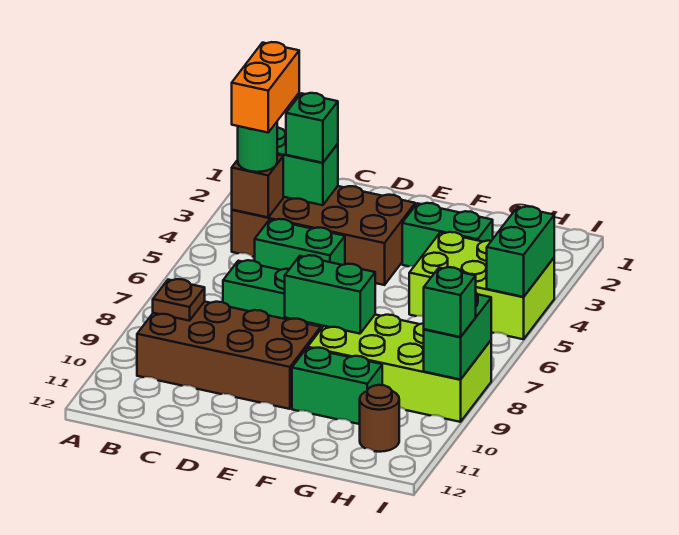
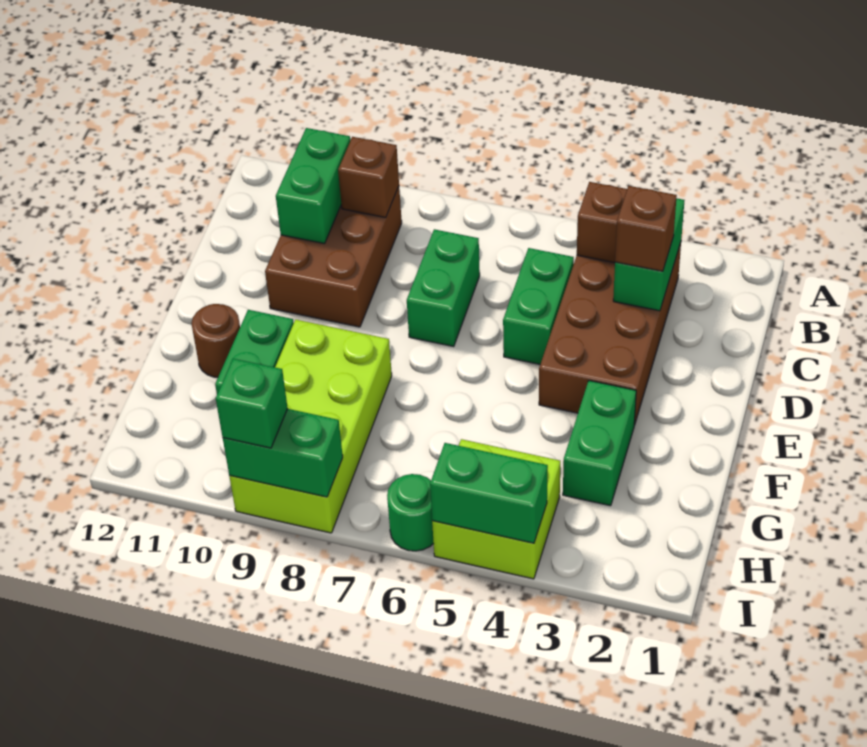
orange brick B3:B4 level 4 -> none
green round brick B4 level 3 -> green round brick I6 level 1
brown brick B9:E10 level 1 -> brown brick B9:D10 level 1
brown plate B9 level 2 -> brown brick B9 level 2
green brick C3 level 3 -> brown brick C3 level 3
green brick E8:F8 level 2 -> green brick B10:C10 level 2
lime brick G4:I5 level 1 -> lime brick H4:I5 level 1
brown round brick H11 level 1 -> brown round brick F11 level 1

